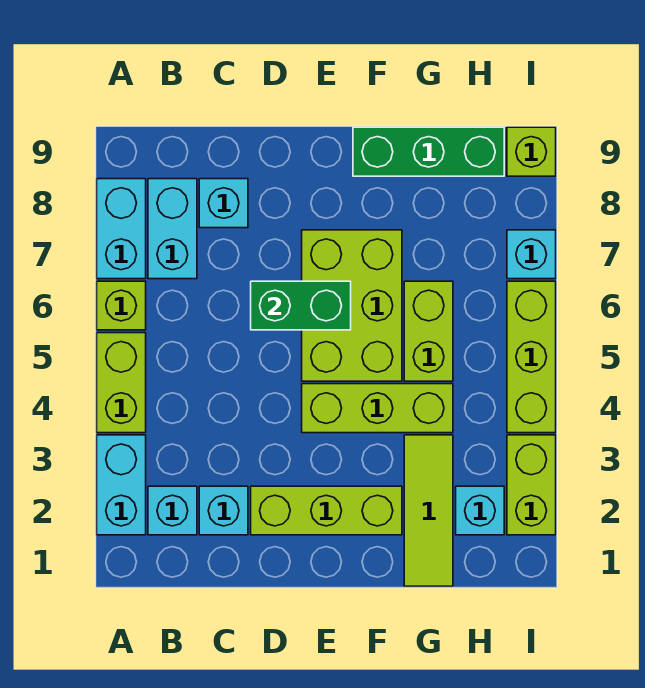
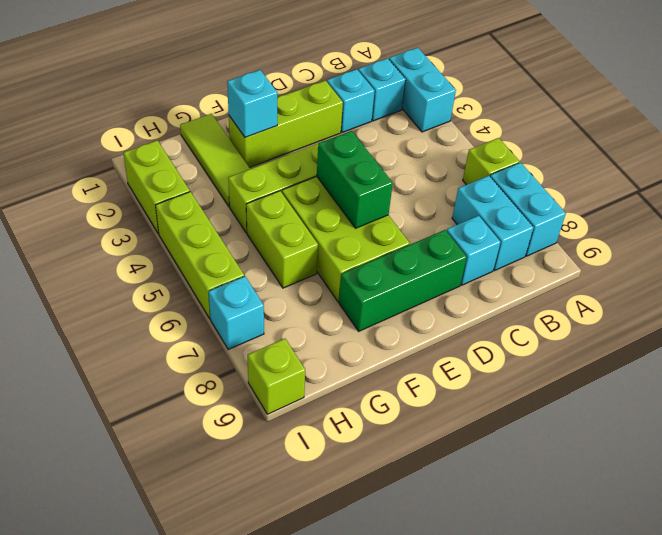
lime brick A4:A5 level 1 -> none
green brick D6:E6 level 2 -> green brick E5:E6 level 2
green brick F9:H9 level 1 -> green brick D8:F8 level 1
cyan brick H2 level 1 -> cyan brick F2 level 2

